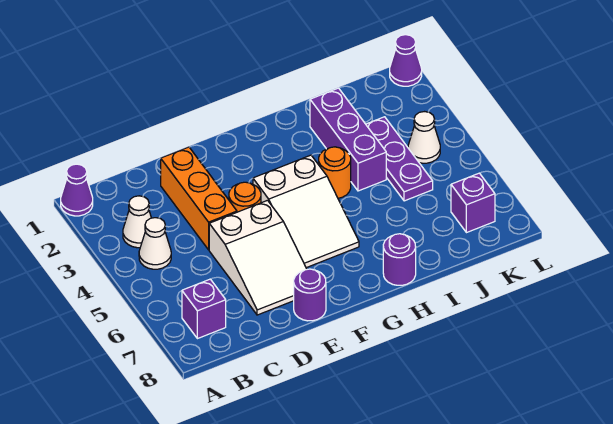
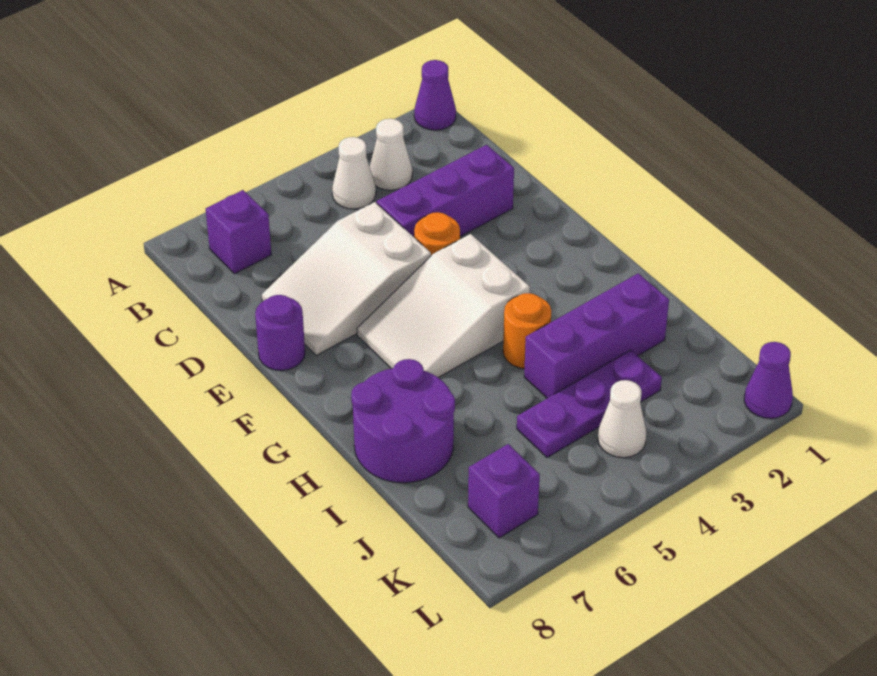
orange brick D2:D4 level 1 -> purple brick D2:D4 level 1
purple round brick H8 level 1 -> purple round brick H7:I8 level 1

